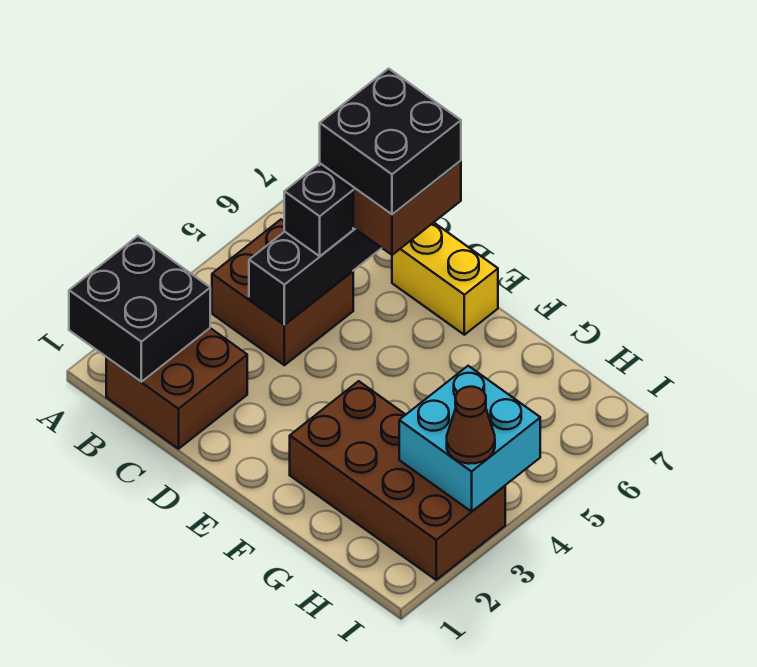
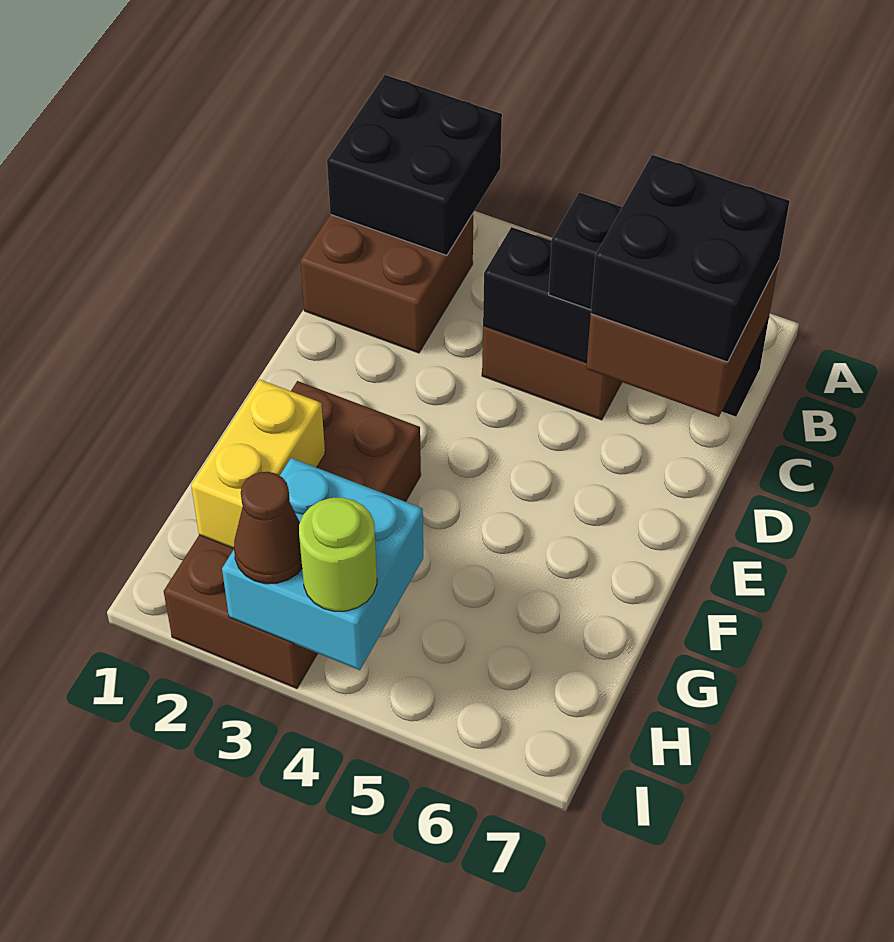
yellow brick D7:E7 level 1 -> yellow brick G2:H2 level 2
none -> lime round brick I4 level 3

